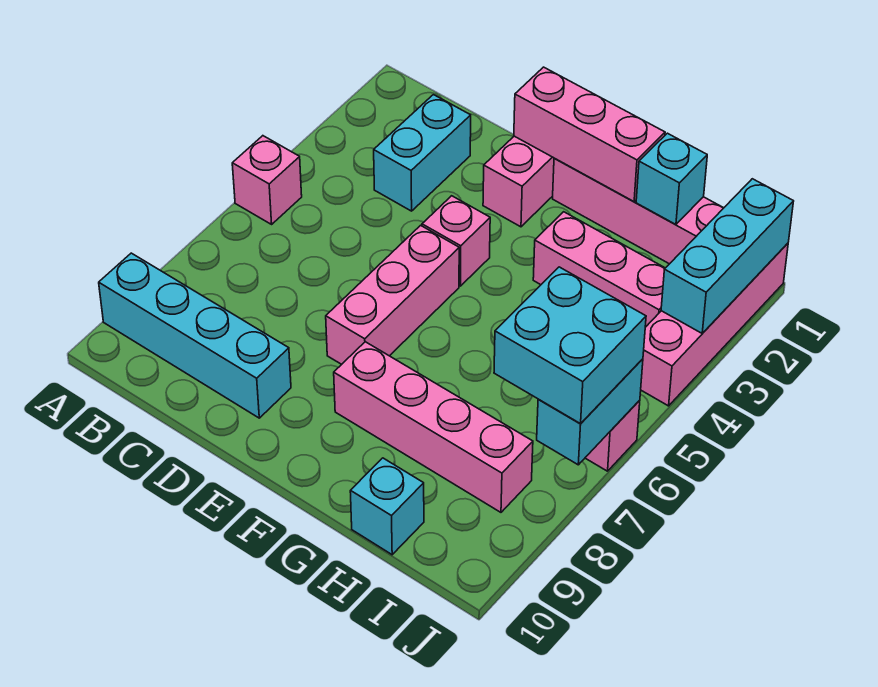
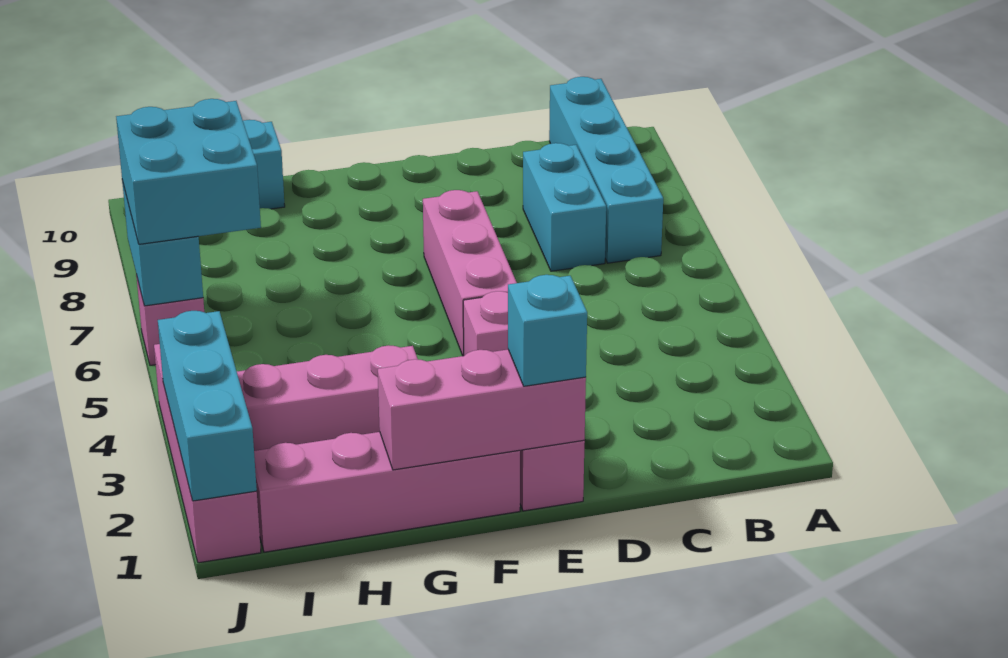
pink brick A5 level 1 -> none
cyan brick A9:D9 level 1 -> cyan brick B7:B10 level 1
cyan brick C2:C3 level 1 -> cyan brick C7:C8 level 1
pink brick F8:I8 level 1 -> none
cyan brick H1 level 2 -> cyan brick E1 level 3

